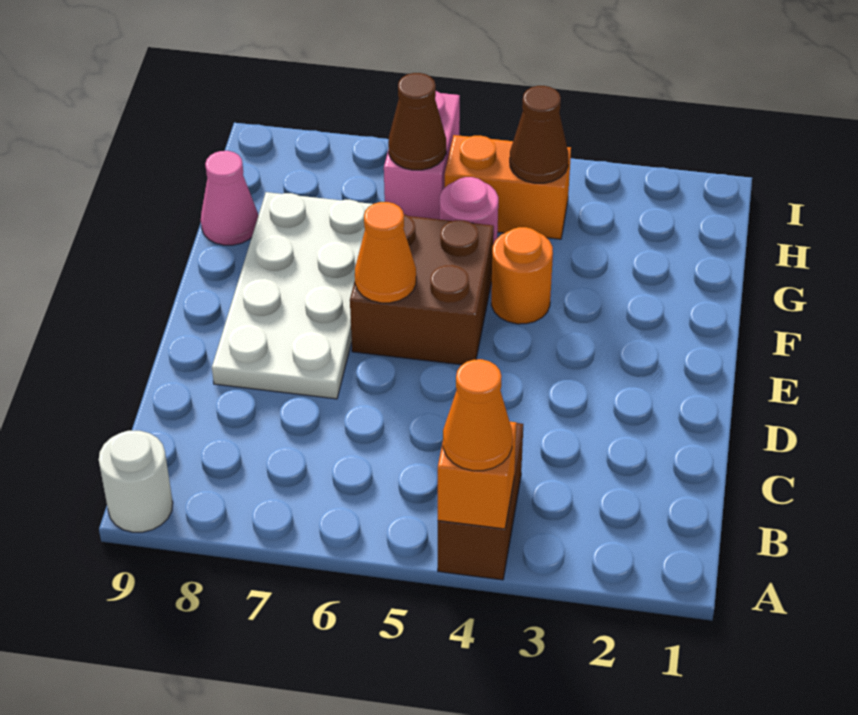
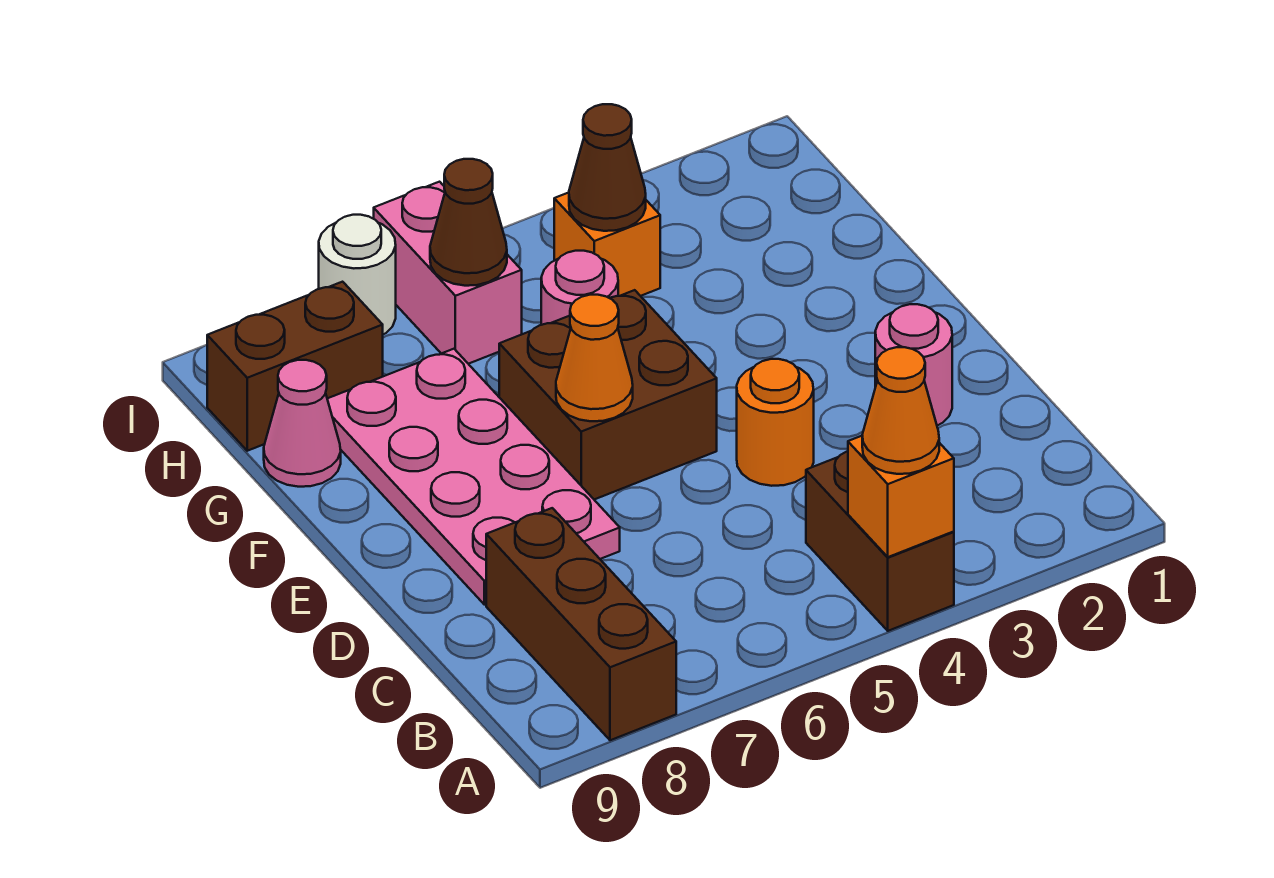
none -> brown brick A8:C8 level 1
white round brick A9 level 1 -> white round brick I7 level 1
none -> pink round brick D2 level 1
white plate D7:G8 level 1 -> pink plate D7:G8 level 1
orange round brick F4 level 1 -> orange round brick D4 level 1
orange brick H4:H5 level 1 -> orange brick H4 level 1
none -> brown brick H8:H9 level 1

